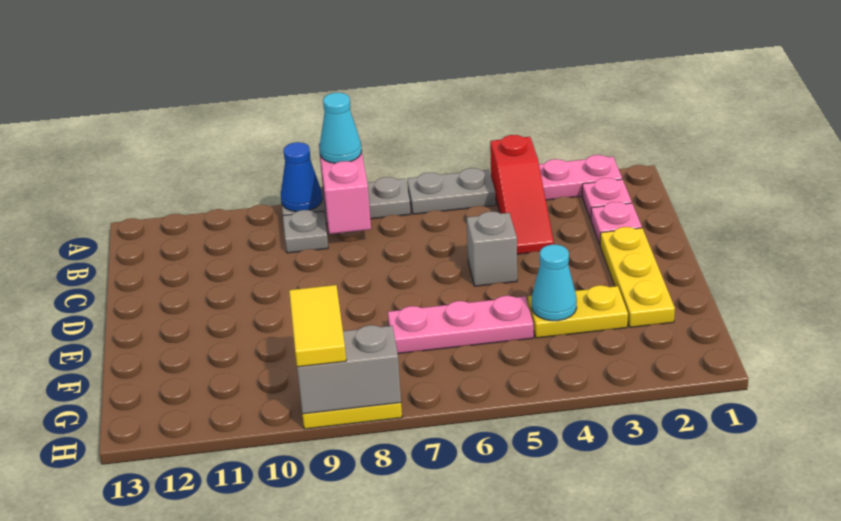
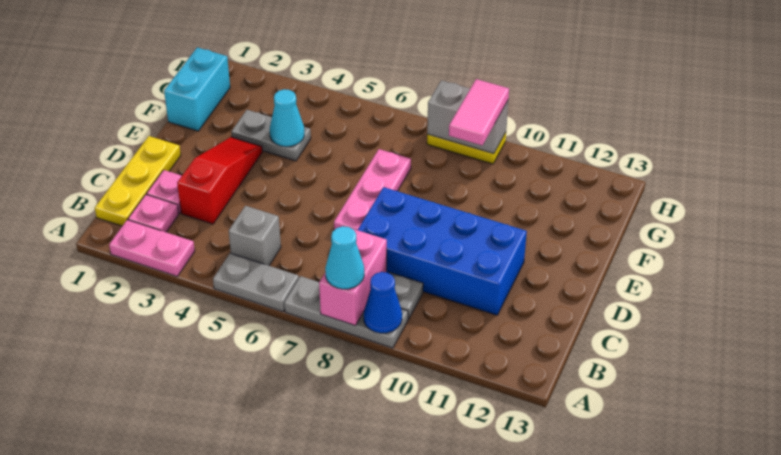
red slope A4:C4 level 1 top A -> red slope C3:E3 level 1 top C
none -> blue brick C8:D11 level 1
yellow plate D2:F2 level 1 -> yellow plate B1:D1 level 1
grey brick D5 level 1 -> grey brick B5 level 1
none -> cyan brick F1:G1 level 1
yellow plate F3:F4 level 1 -> grey plate F3:F4 level 1
pink plate F5:F7 level 1 -> pink plate D7:F7 level 1
yellow tile G9:H9 level 3 -> pink tile G9:H9 level 3

